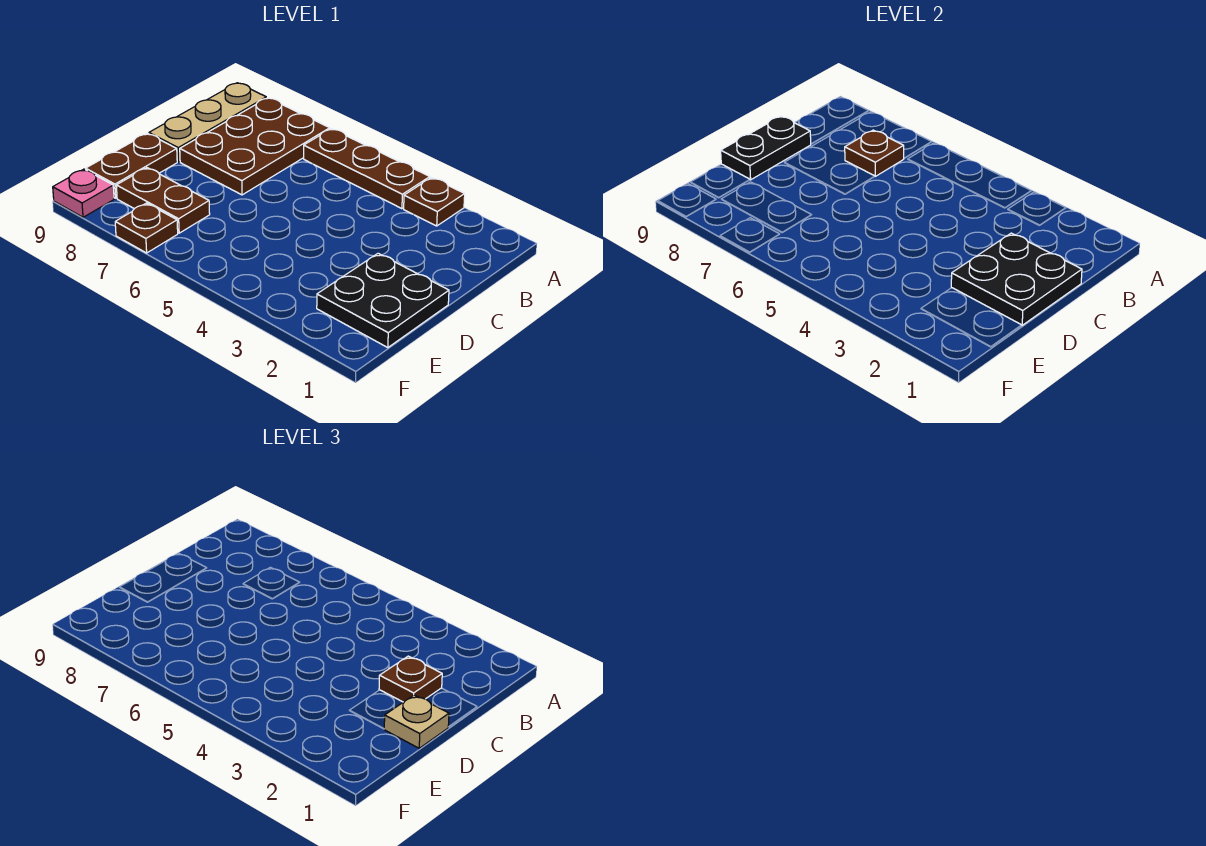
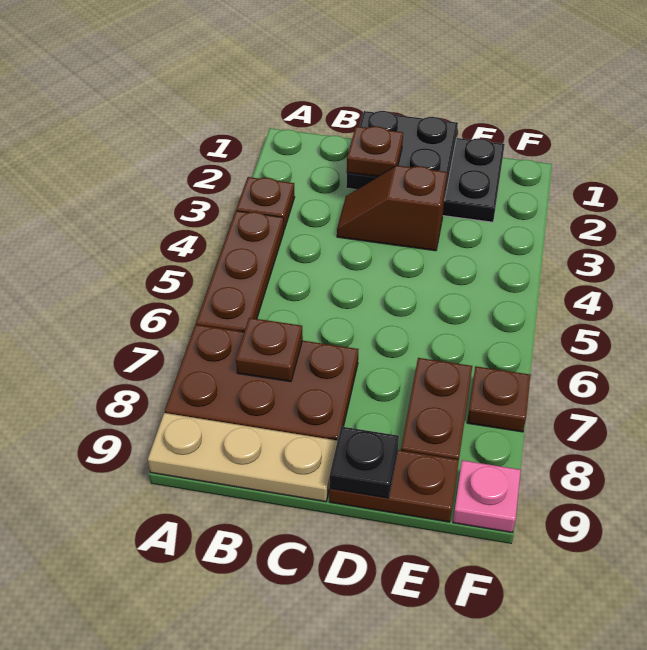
none -> brown slope C3:D3 level 1 top D
black plate C9:D9 level 2 -> black plate D9 level 2
tan plate D1 level 3 -> none

